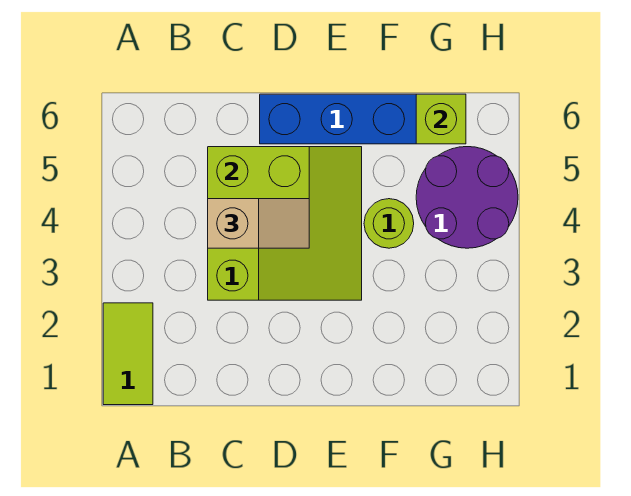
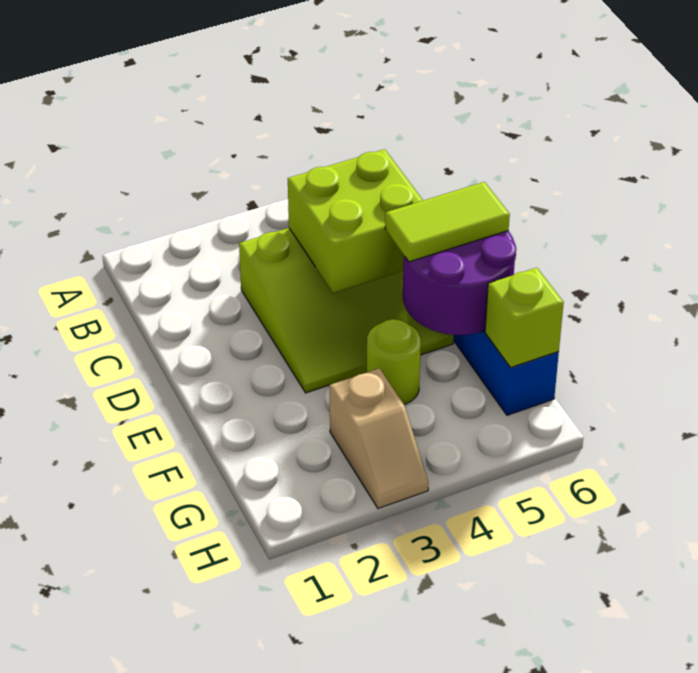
lime tile A1:A2 level 1 -> lime tile E5:E6 level 3
tan slope C4:D4 level 3 top C -> tan slope G3:H3 level 1 top G
purple round brick G4:H5 level 1 -> purple round brick E5:F6 level 2

